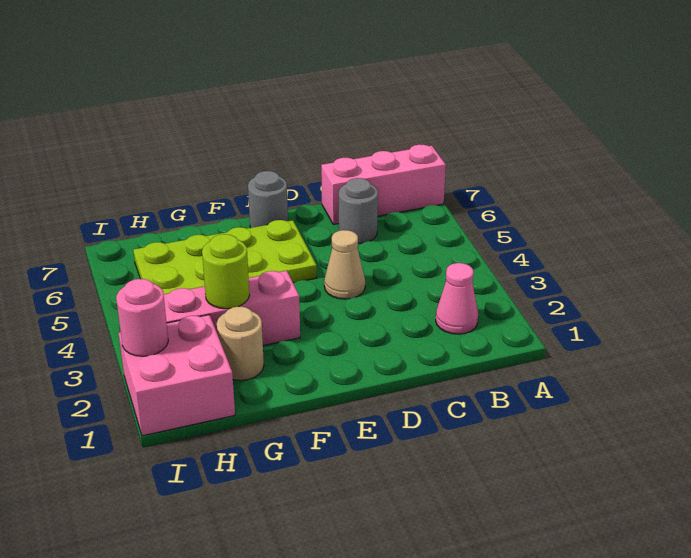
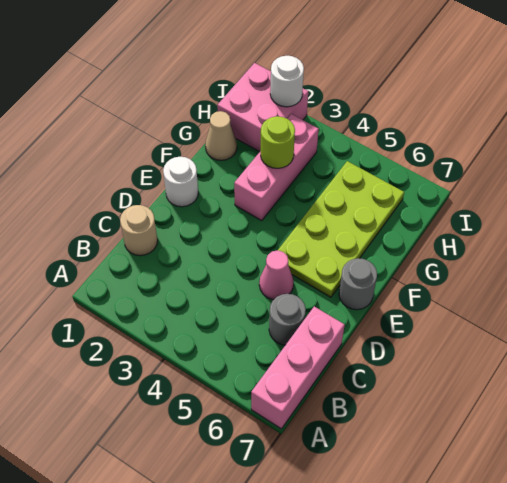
pink cone B2 level 1 -> pink cone D5 level 1
tan cone D4 level 1 -> tan cone G1 level 1
none -> white round brick E1 level 1
tan round brick G2 level 1 -> tan round brick C1 level 1
pink round brick I2 level 2 -> white round brick I2 level 2

